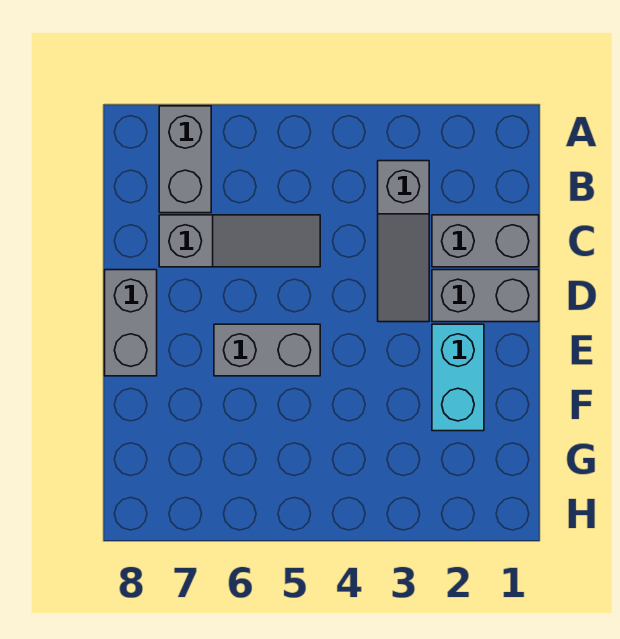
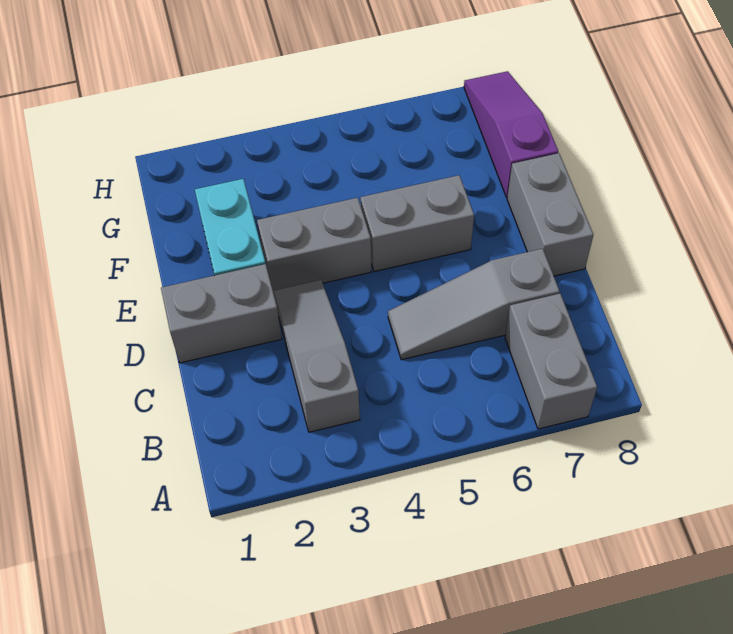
grey brick C1:C2 level 1 -> grey brick E3:E4 level 1
none -> purple slope F8:H8 level 1 top F

